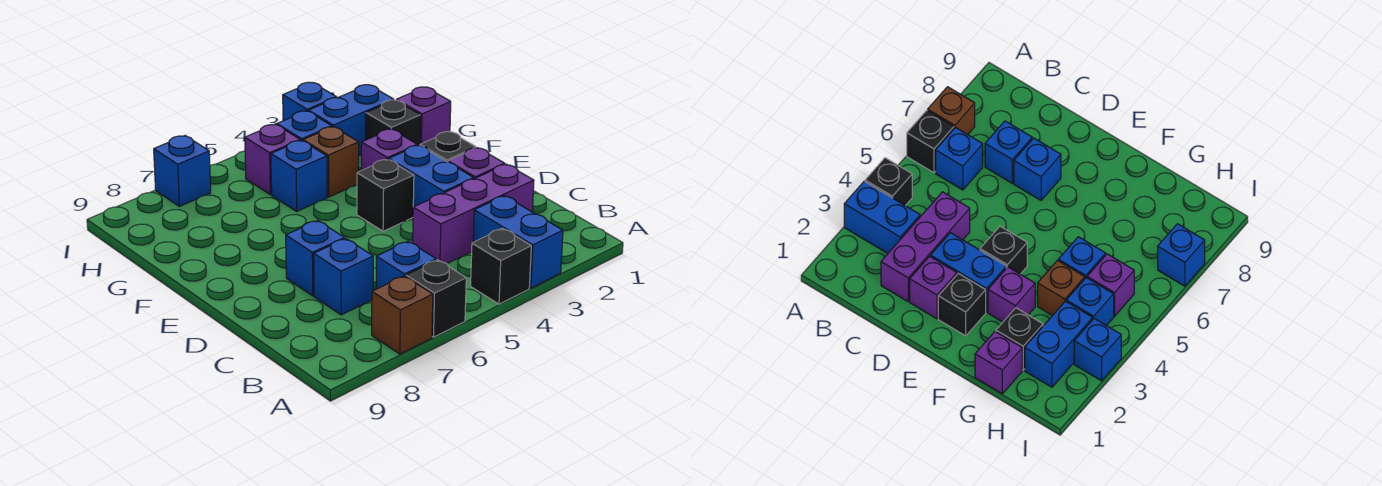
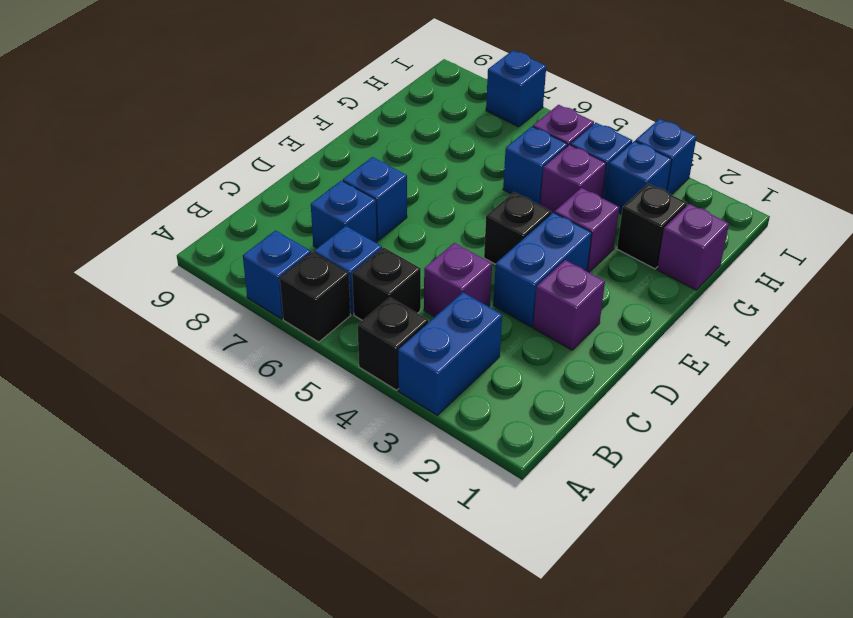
brown brick A7 level 1 -> blue brick A7 level 1
purple brick C2:C4 level 1 -> purple brick C4 level 1
black brick E2 level 1 -> black brick B5 level 1
brown brick G4 level 1 -> purple brick G4 level 1
blue brick H2:H3 level 1 -> blue brick H3 level 1

